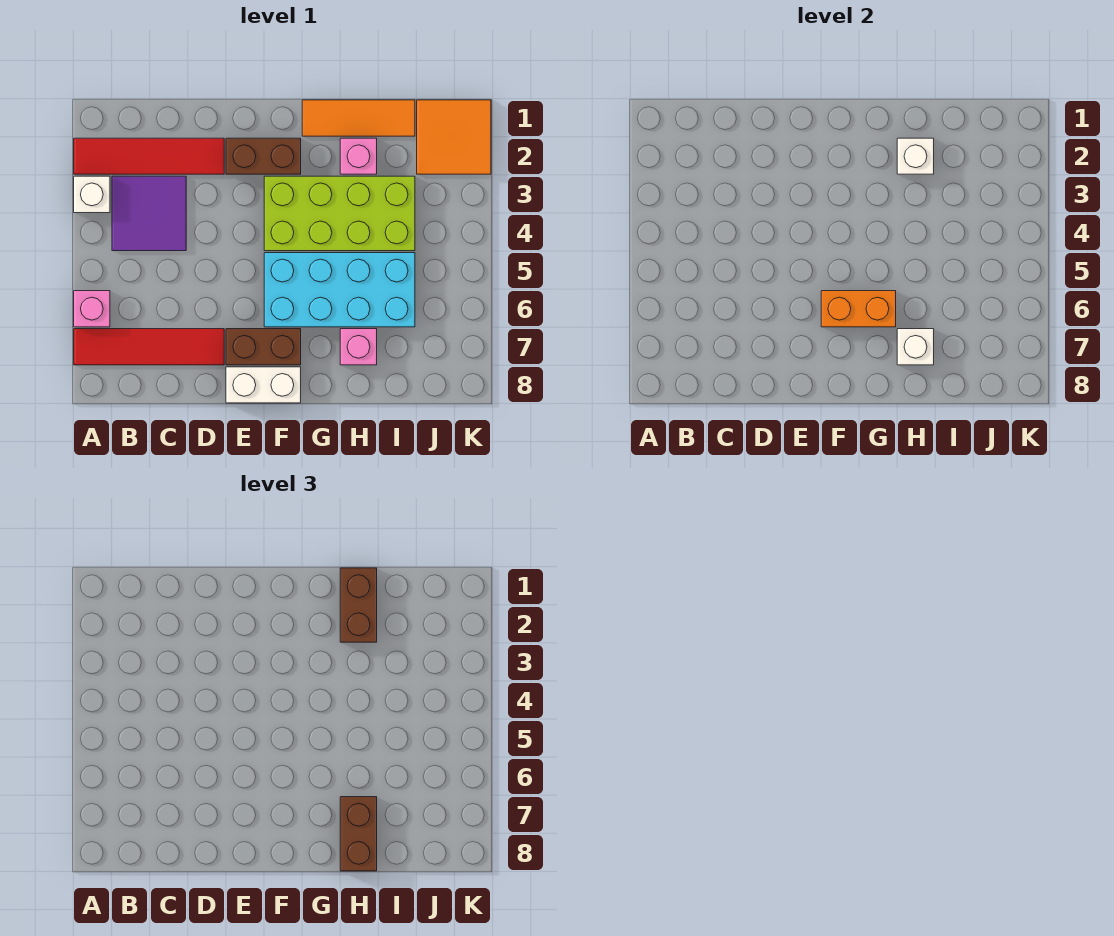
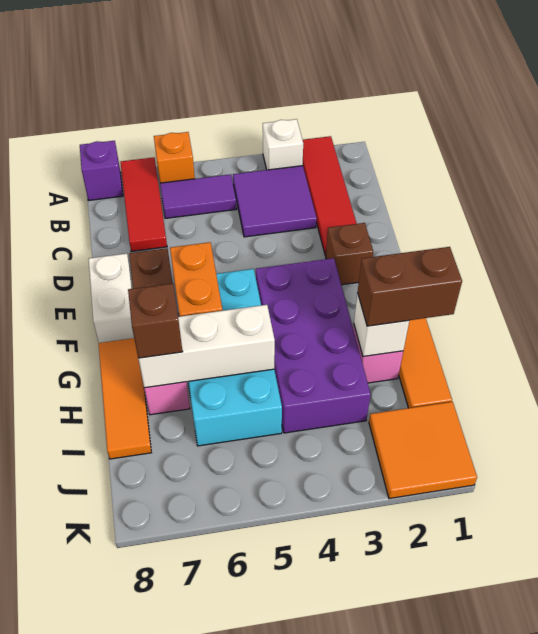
pink brick A6 level 1 -> orange brick A6 level 1
red tile A7:D7 level 1 -> red tile A7:C7 level 1
none -> purple brick A8 level 1
none -> purple tile B5:B6 level 1
brown brick E2:F2 level 1 -> brown brick E2 level 1
lime brick F3:I4 level 1 -> purple brick F3:I4 level 1
none -> orange tile G8:I8 level 1
white brick H7 level 2 -> white brick H5:H7 level 2
brown brick H7:H8 level 3 -> brown brick H7 level 3

